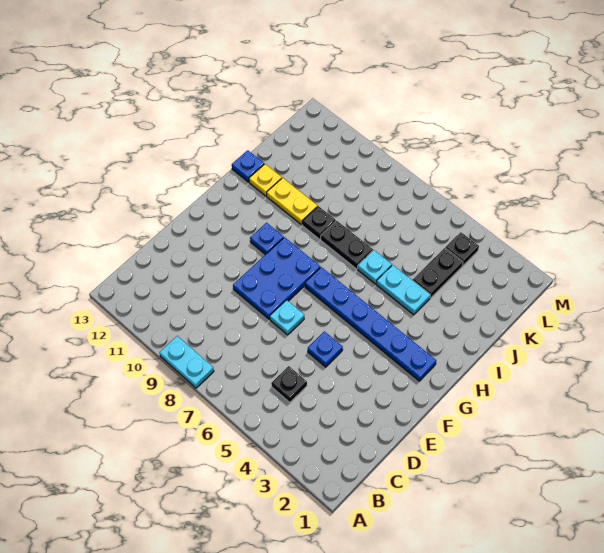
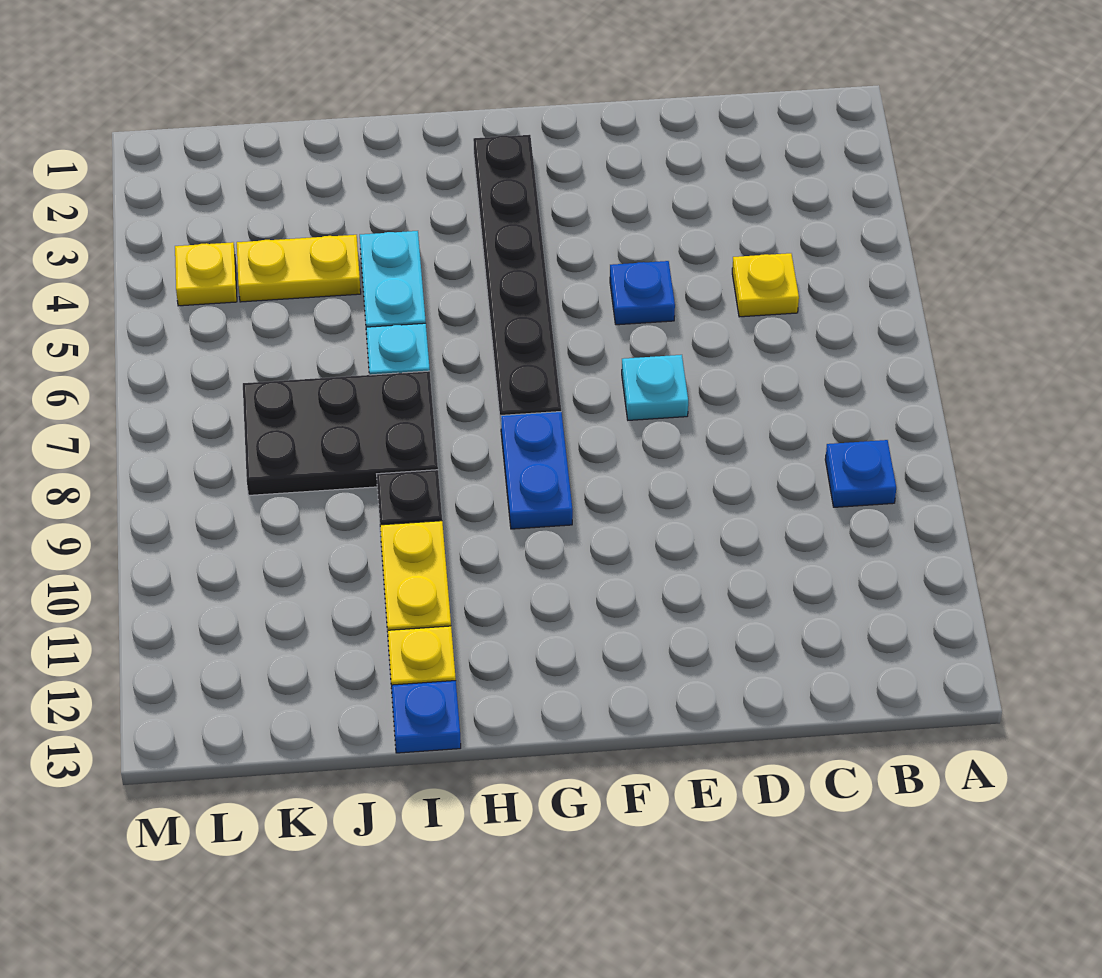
cyan plate A8:A9 level 1 -> none
black plate C5 level 1 -> yellow plate C5 level 1
blue plate E8:G9 level 1 -> blue plate G8:G9 level 1
blue plate G2:G7 level 1 -> black plate G2:G7 level 1
blue plate G10 level 1 -> blue plate B9 level 1
black plate I7:I8 level 1 -> black plate I7:K8 level 1
black plate J4:K4 level 1 -> yellow plate J4:K4 level 1
black plate L4 level 1 -> yellow plate L4 level 1

